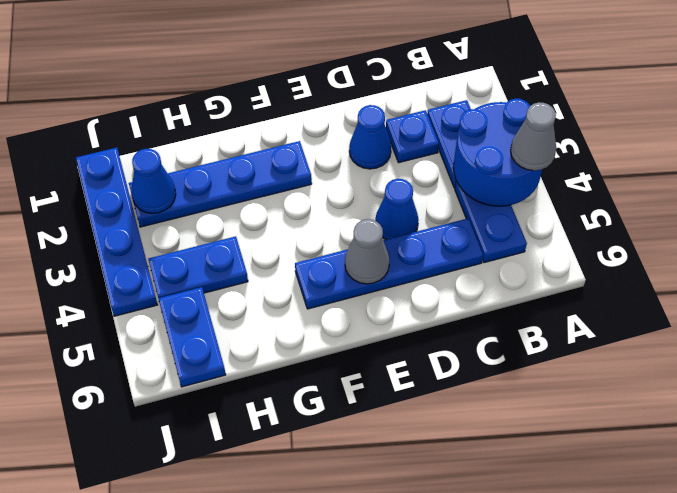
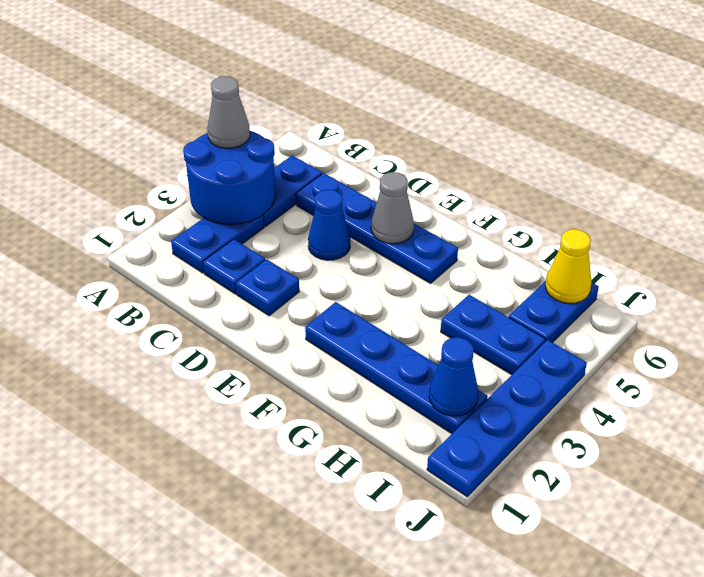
blue cone D2 level 1 -> blue plate D2 level 1
none -> yellow cone I6 level 2

